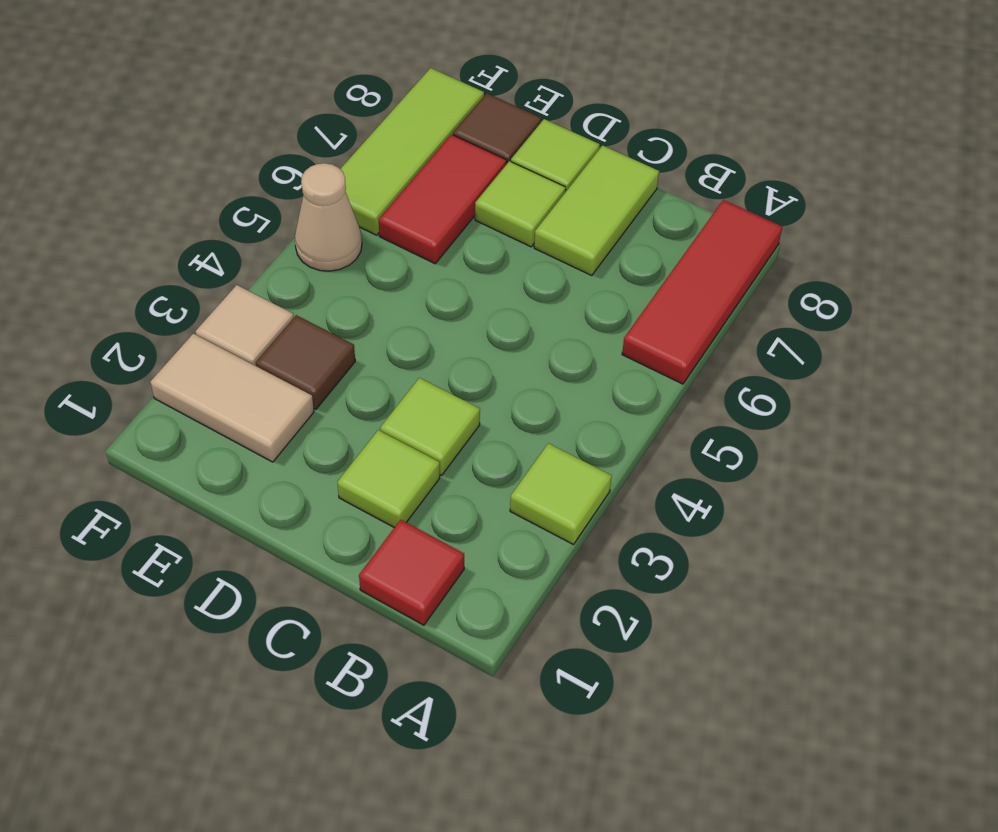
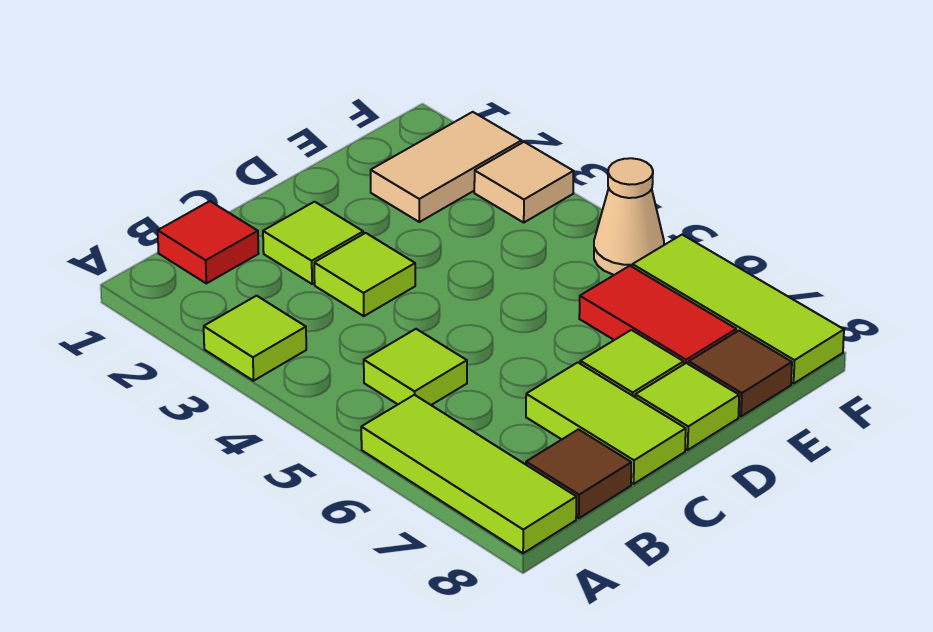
red tile A6:A8 level 1 -> lime tile A6:A8 level 1
none -> lime tile B5 level 1
brown tile E3 level 1 -> brown tile B8 level 1

